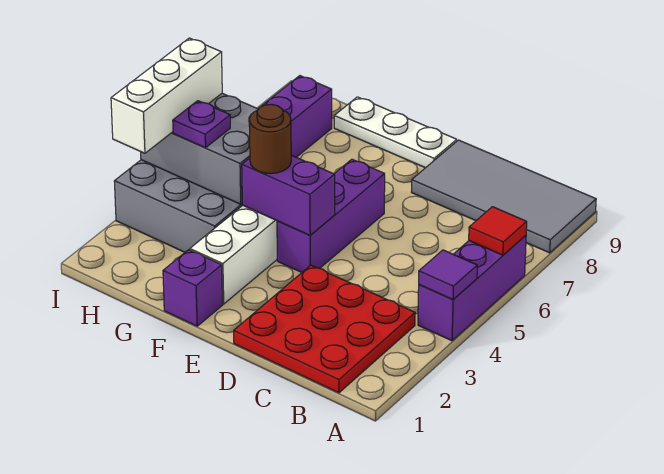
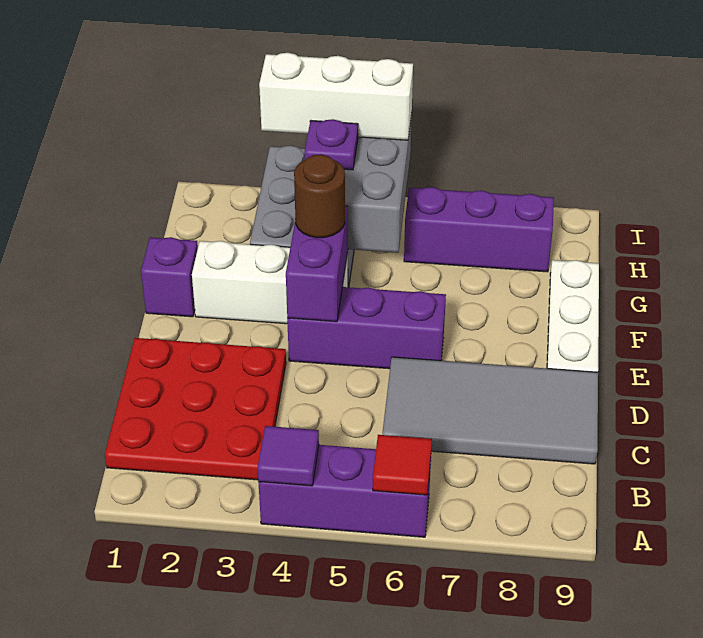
grey tile A8:D9 level 1 -> grey tile C6:D9 level 1

